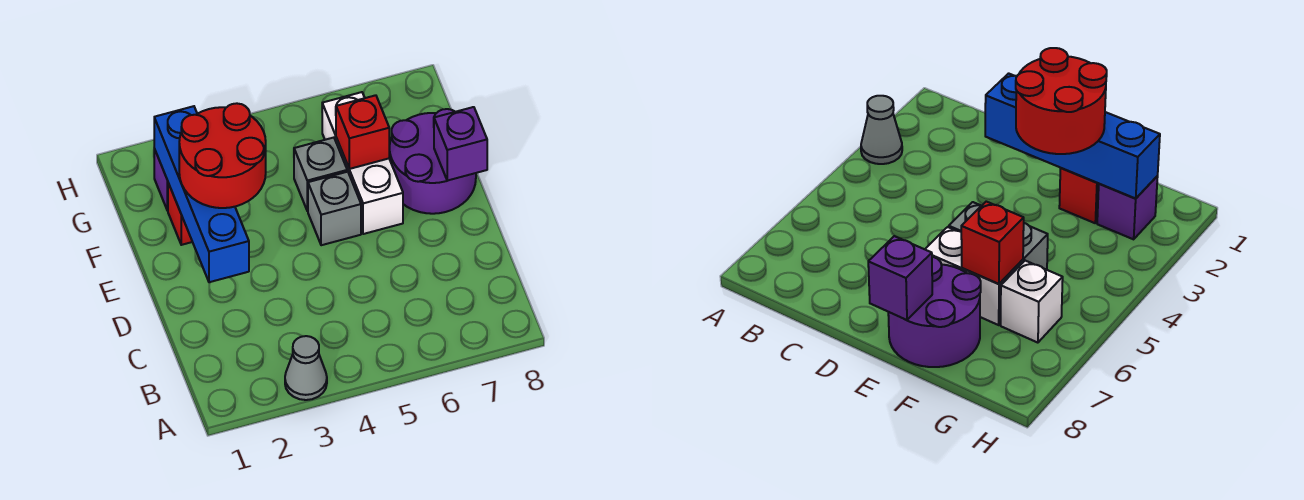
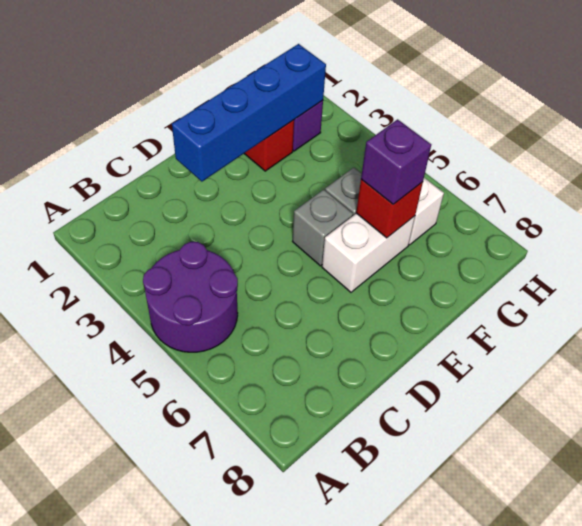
grey cone A3 level 1 -> none
red round brick E2:F3 level 3 -> none
purple round brick E7:F8 level 1 -> purple round brick A4:B5 level 1
purple brick E8 level 2 -> purple brick F6 level 3

